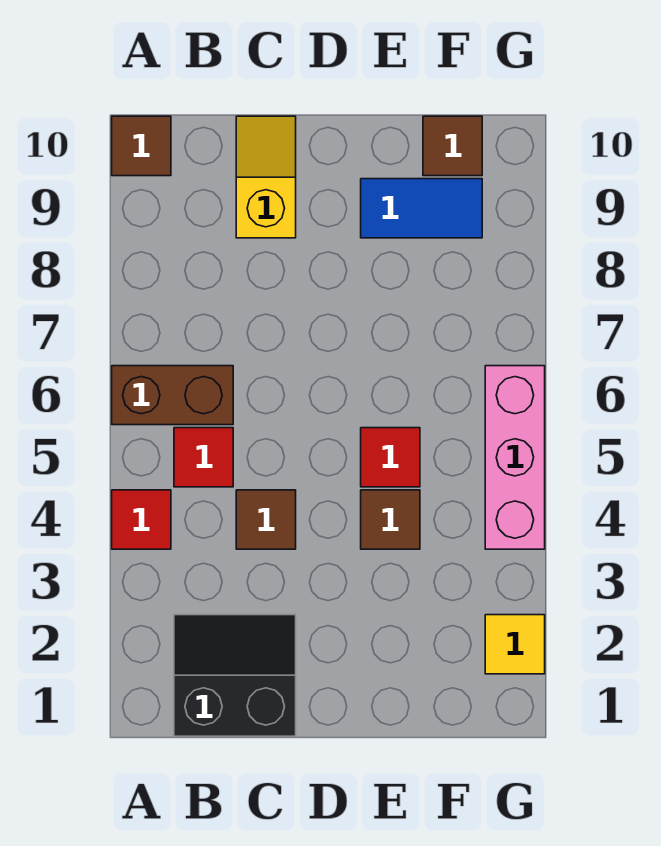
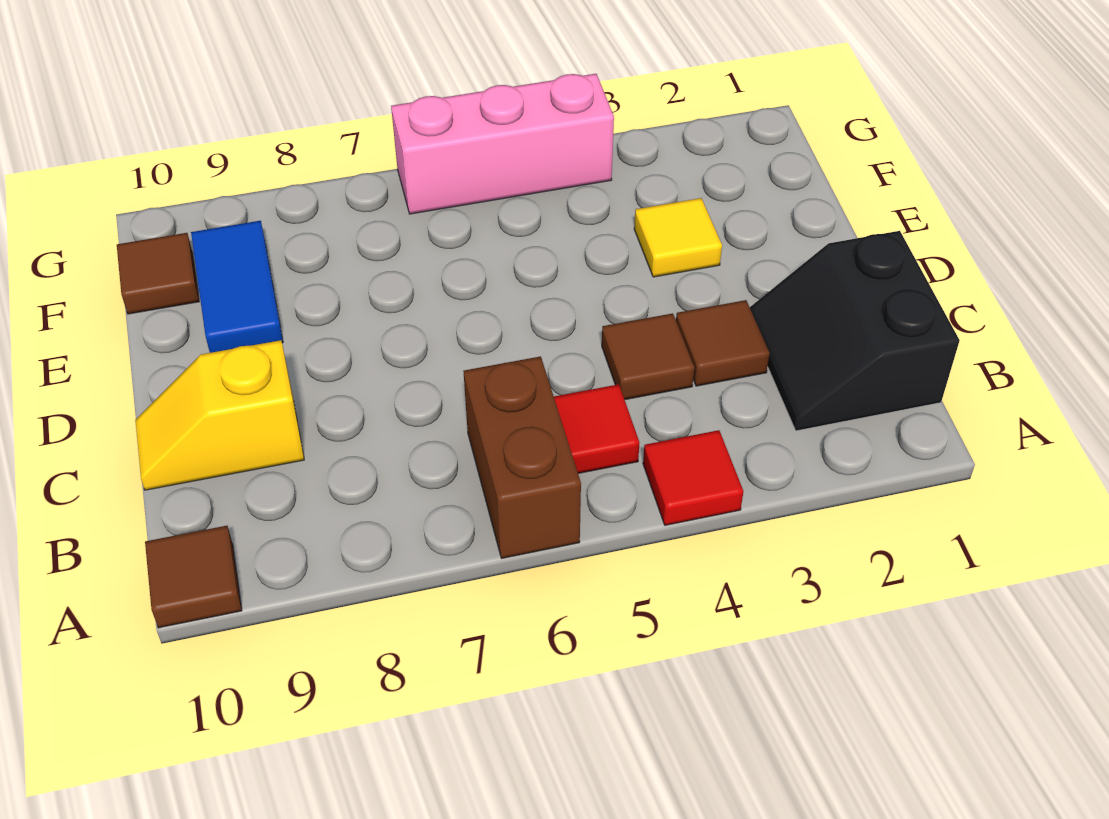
brown tile E4 level 1 -> brown tile C3 level 1
red tile E5 level 1 -> none
yellow tile G2 level 1 -> yellow tile E3 level 1

